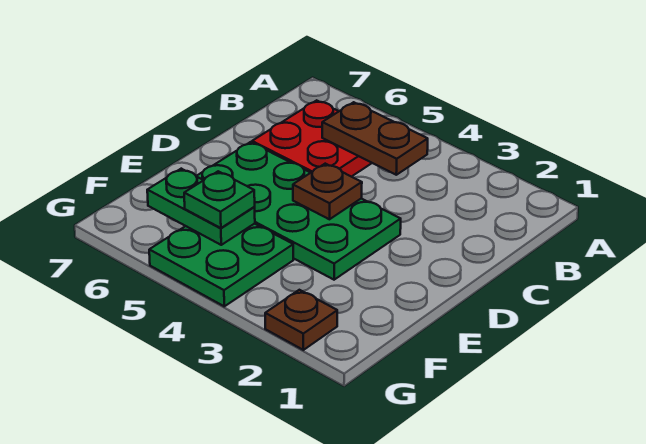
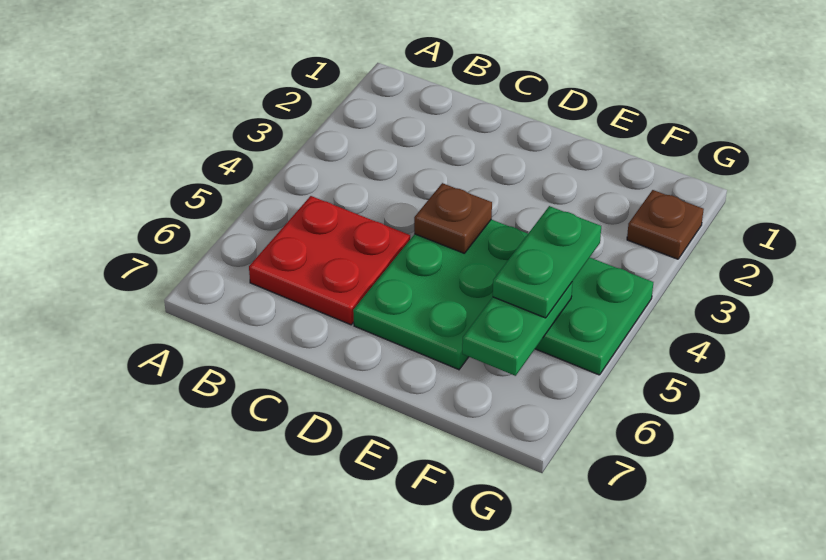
brown plate B4:B5 level 2 -> none
green plate D3:E6 level 1 -> green plate D4:E6 level 1
green plate F5 level 3 -> green plate F4:F5 level 3

